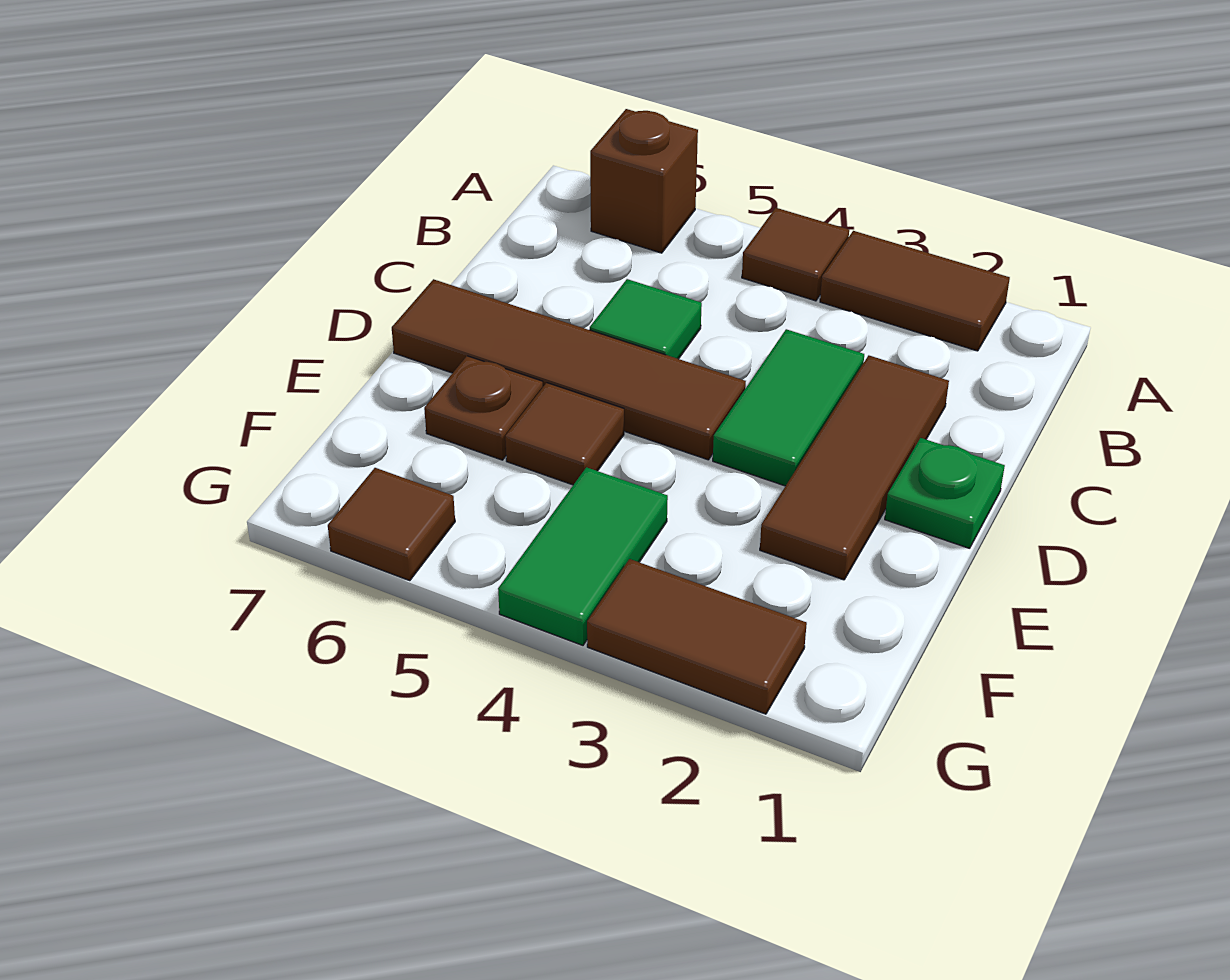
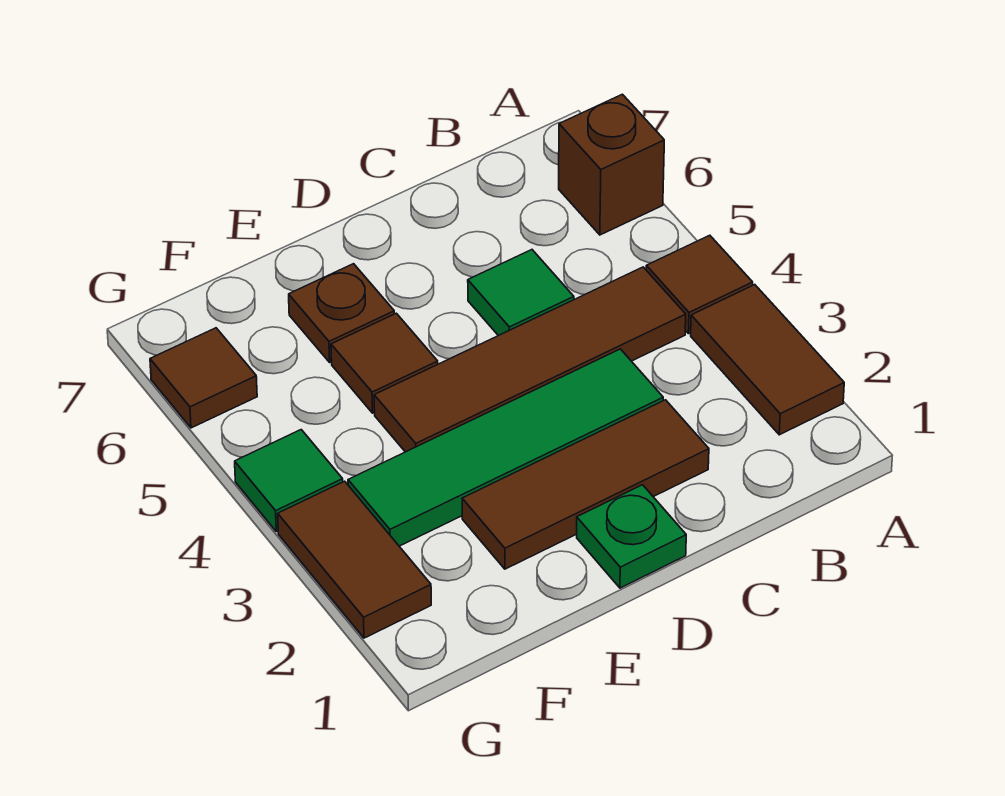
green tile C3:D3 level 1 -> green tile C3:F3 level 1
brown tile D4:D7 level 1 -> brown tile B4:E4 level 1
green tile F4:G4 level 1 -> green tile G4 level 1

